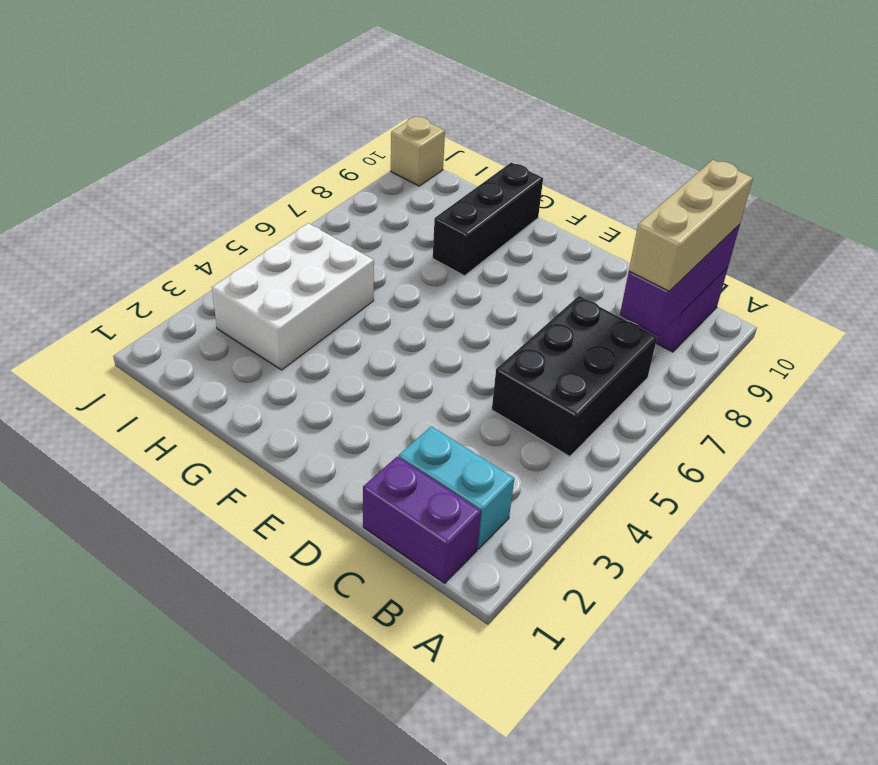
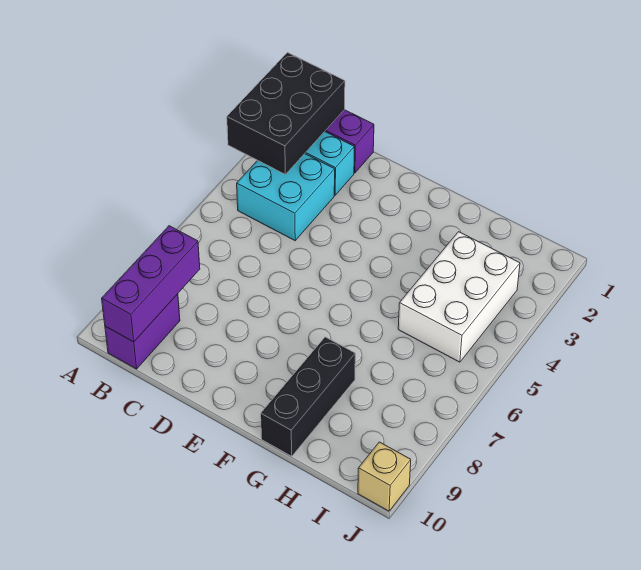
none -> cyan brick B3:C4 level 1
black brick B5:C7 level 1 -> black brick A1:B3 level 2
tan brick B8:B10 level 3 -> none

